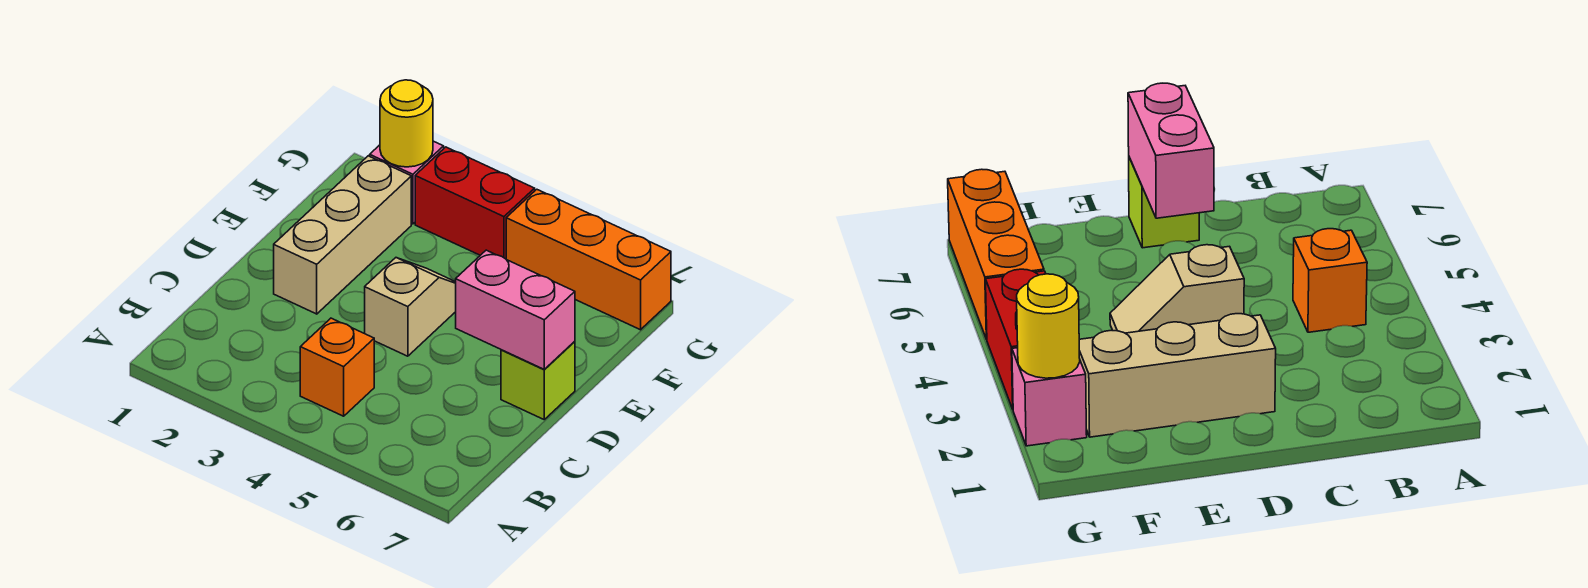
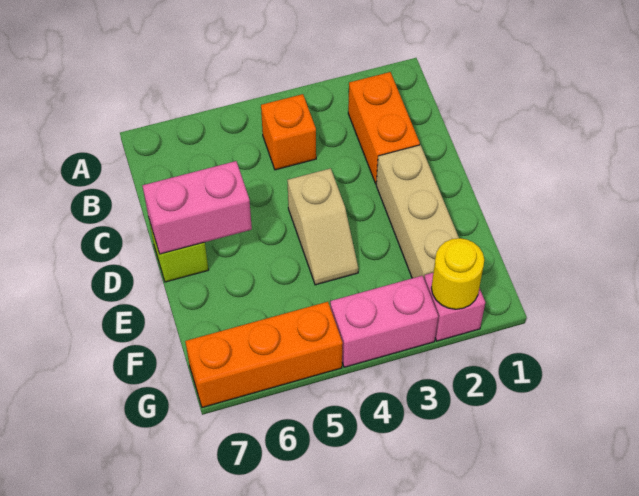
none -> orange brick B2:C2 level 1
red brick G3:G4 level 1 -> pink brick G3:G4 level 1

